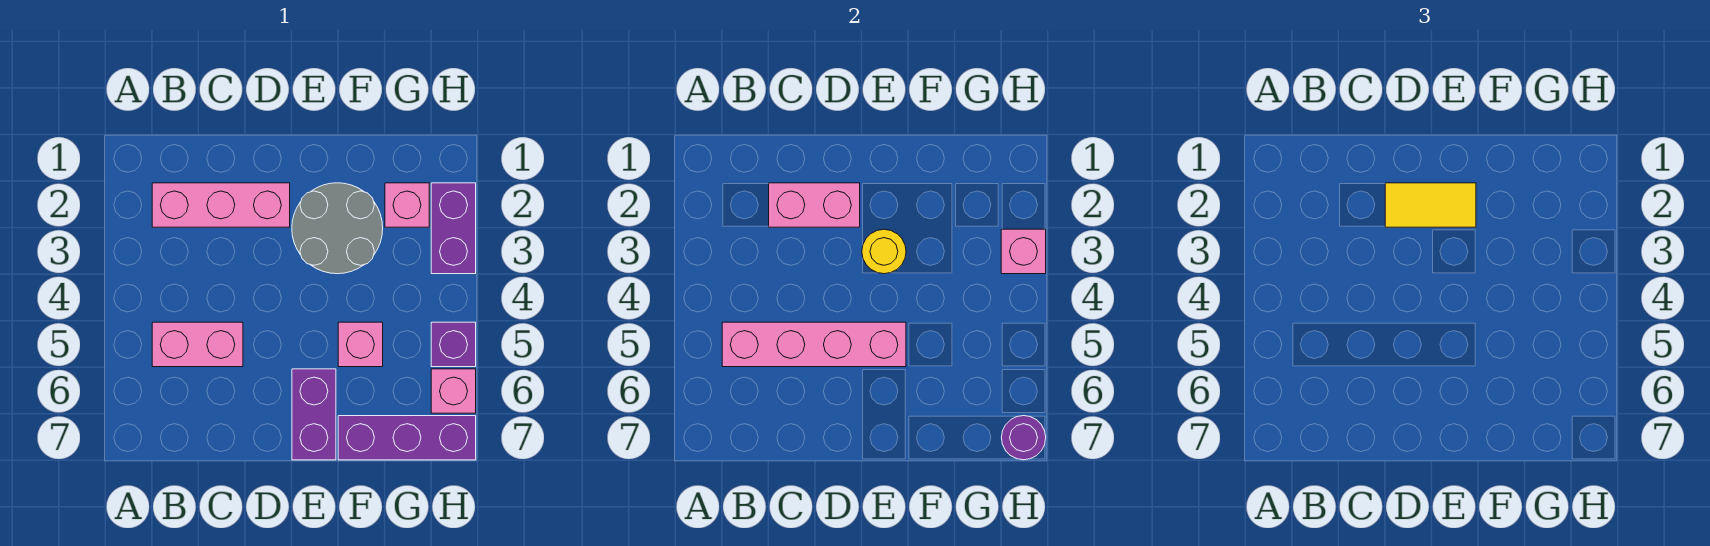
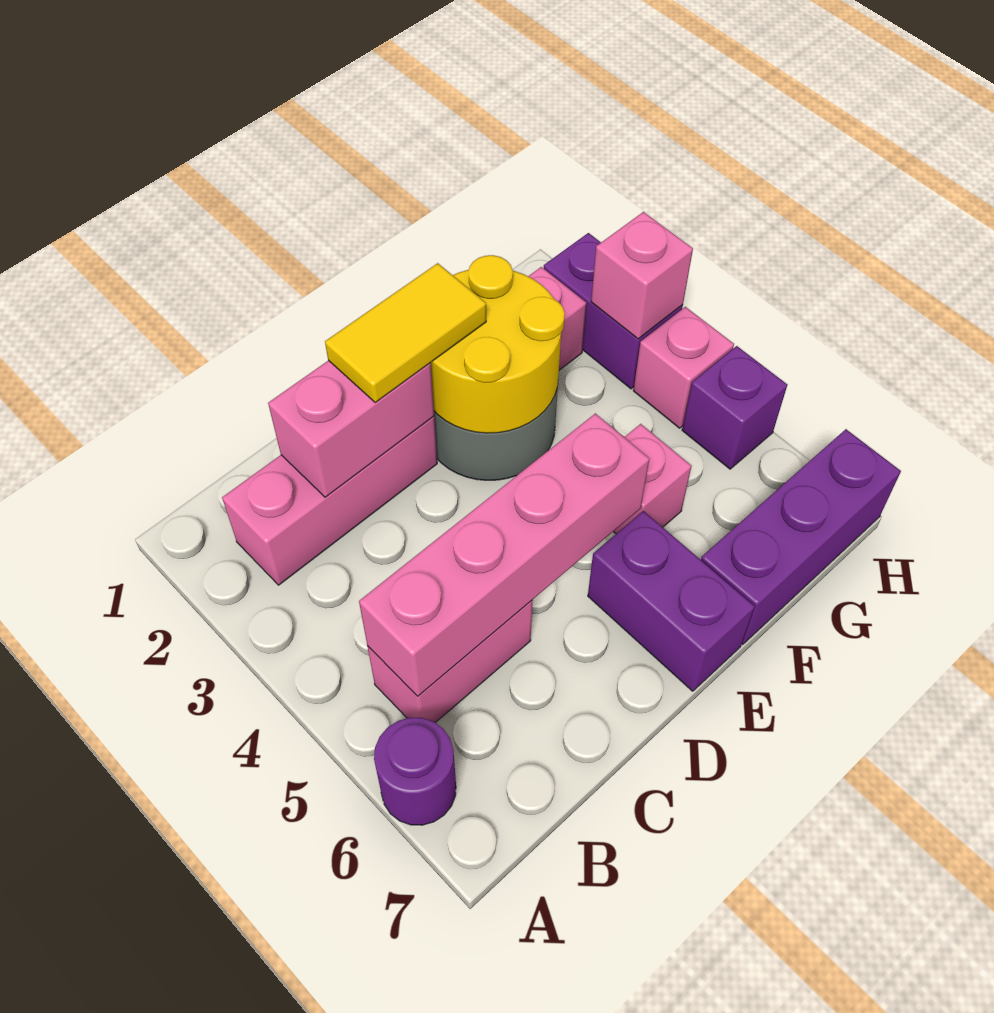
yellow round brick E3 level 2 -> yellow round brick E2:F3 level 2
pink brick H6 level 1 -> pink brick H4 level 1
purple round brick H7 level 2 -> purple round brick A6 level 1

